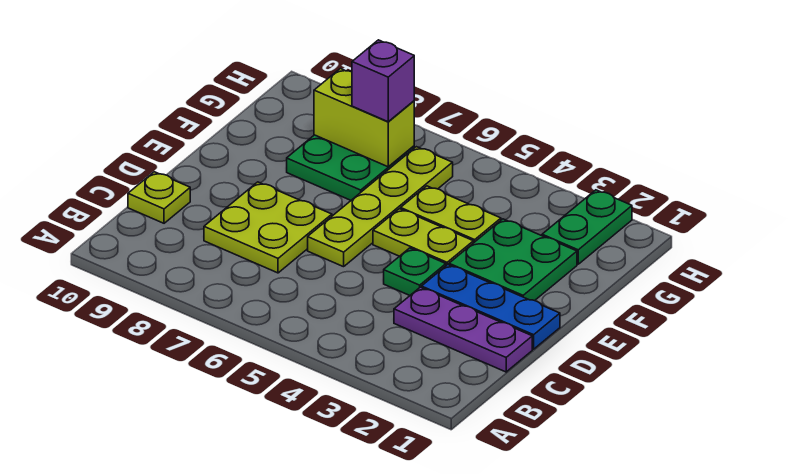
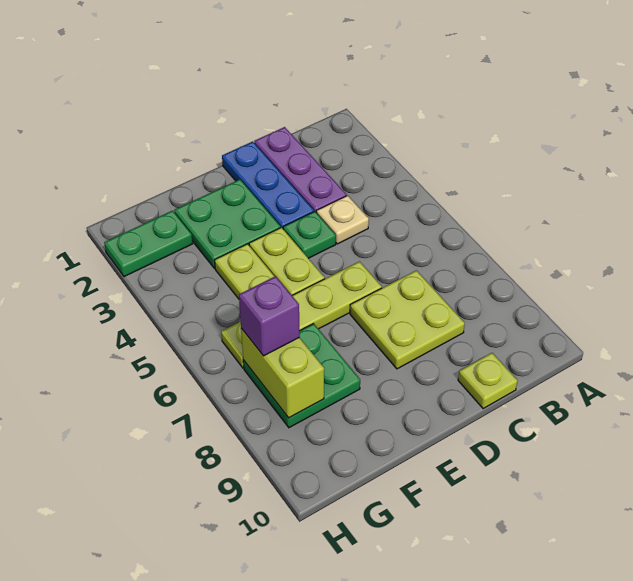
none -> tan plate C4 level 1

